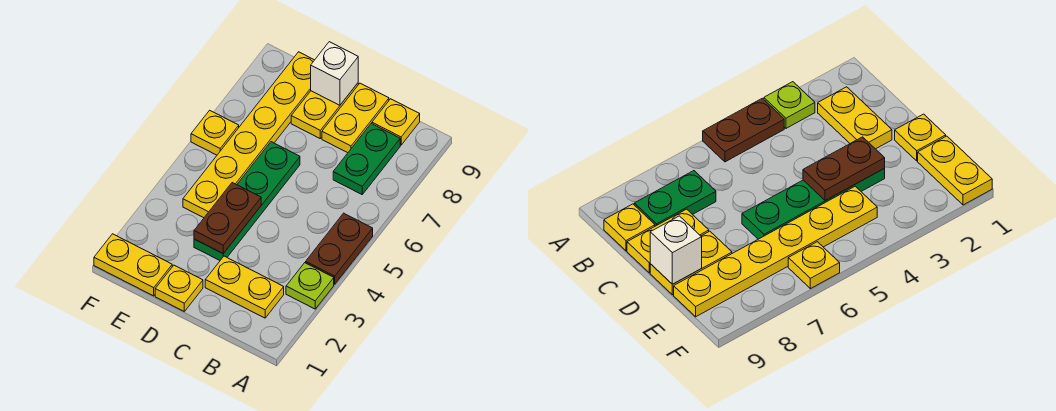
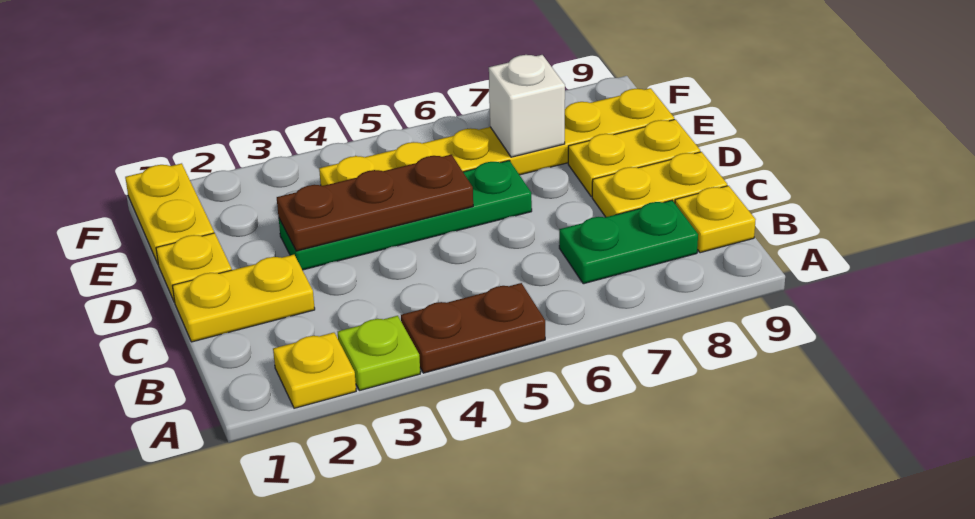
yellow plate B2:C2 level 1 -> yellow plate C1:C2 level 1
brown plate D3:D4 level 2 -> brown plate D3:D5 level 2
white brick D9 level 2 -> white brick E7 level 2
yellow plate F6 level 1 -> yellow plate A2 level 1

